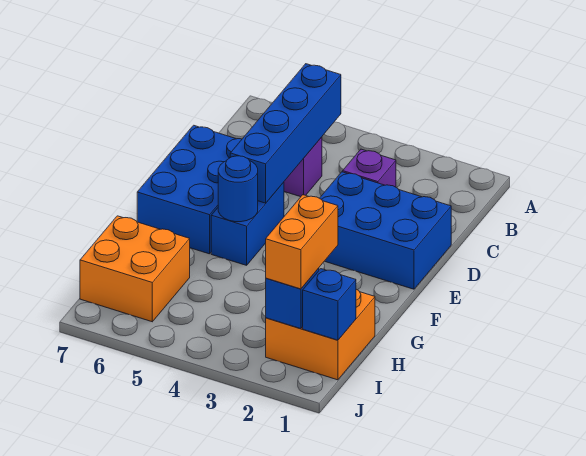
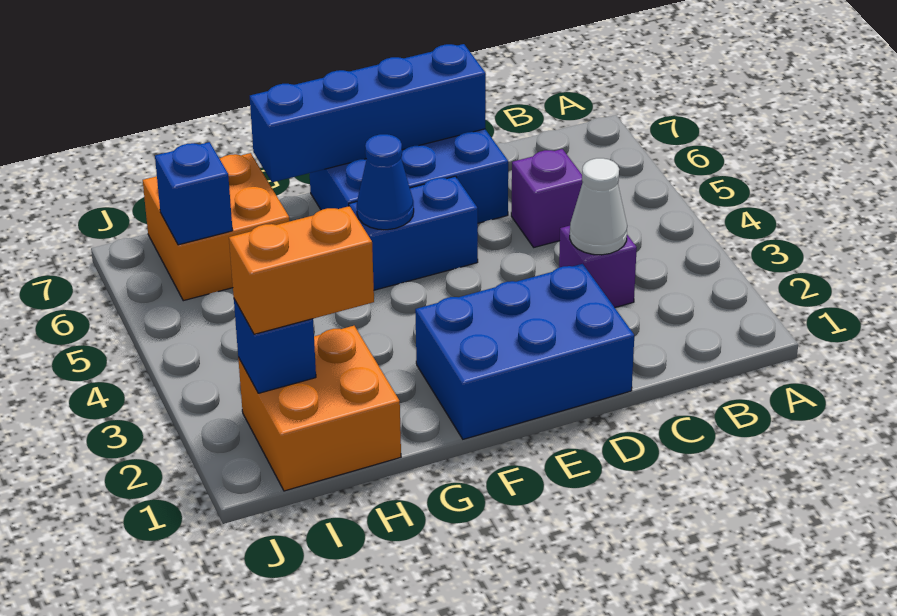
blue brick B5:E5 level 2 -> blue brick D7:G7 level 2
none -> white cone C3 level 2
blue brick D1:E3 level 1 -> blue brick D1:F2 level 1
blue round brick F5 level 2 -> blue cone F5 level 2
blue brick I1 level 2 -> blue brick I6 level 2

